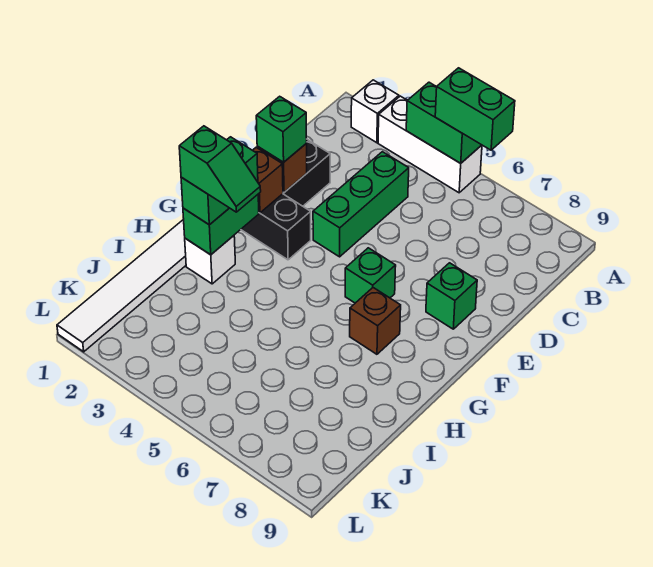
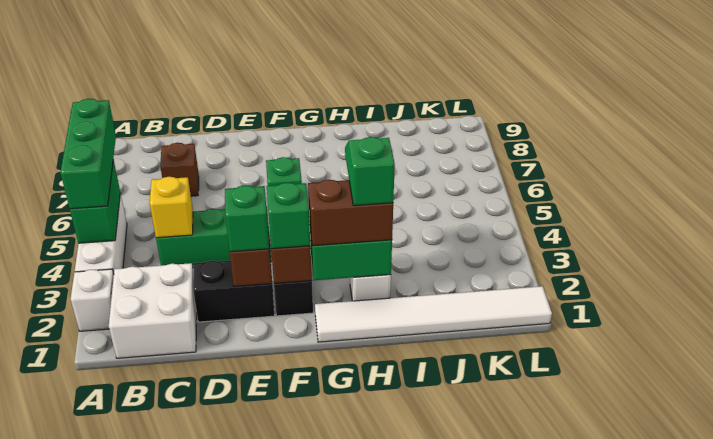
green brick A5:A6 level 3 -> green brick A4:A6 level 3
none -> white brick B1:C2 level 1
none -> yellow brick C4 level 2
green brick E8 level 1 -> green brick F2 level 3
green brick G2:H2 level 3 -> brown brick G2:H2 level 3
brown brick G7 level 1 -> brown brick C7 level 1

